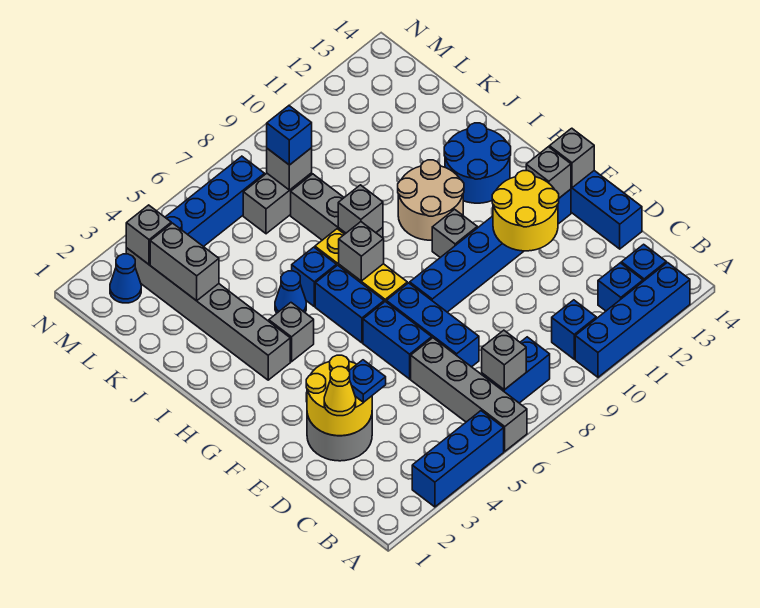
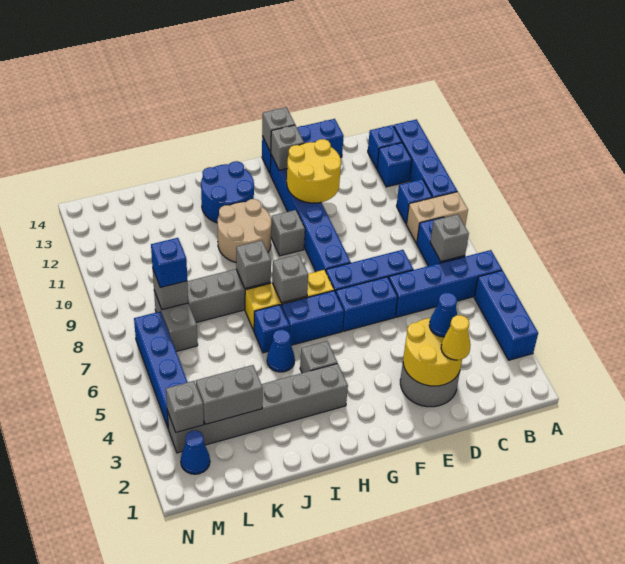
grey brick A6:D6 level 1 -> blue brick A6:D6 level 1
none -> tan brick A9:B9 level 1
blue plate D3 level 3 -> blue cone D3 level 3

